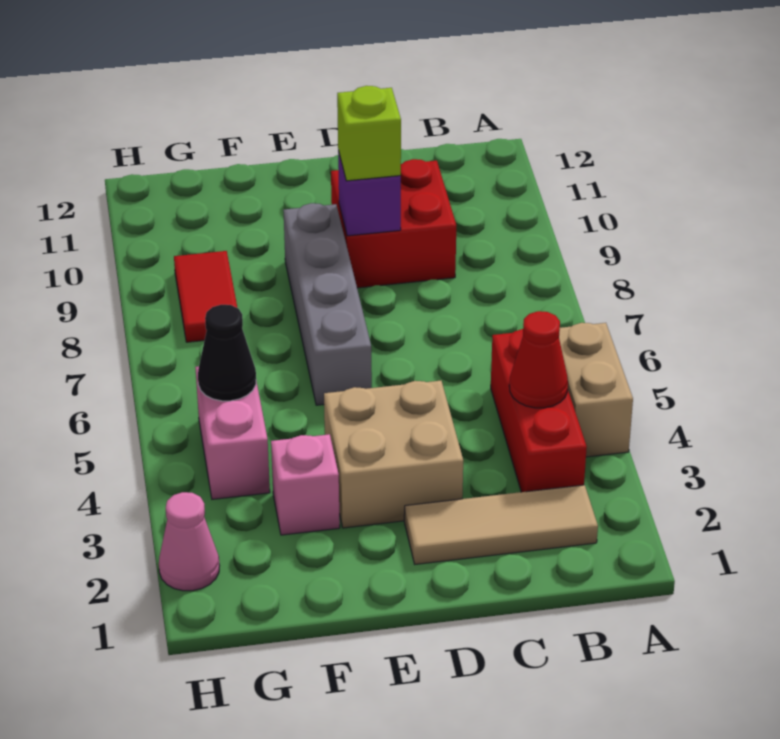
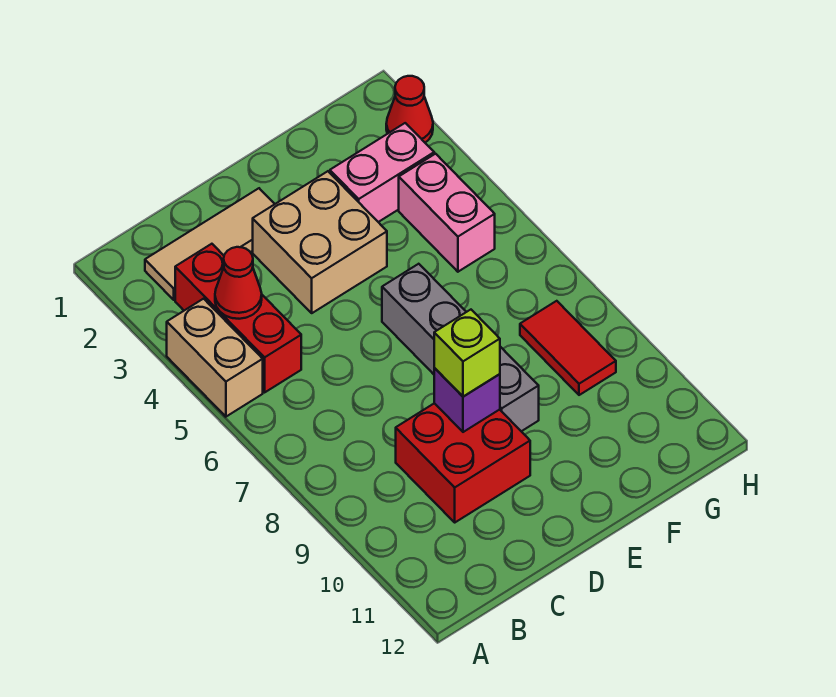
pink brick F3 level 1 -> pink brick F3:G3 level 1
black cone G5 level 2 -> none
pink cone H2 level 1 -> red cone H2 level 1

